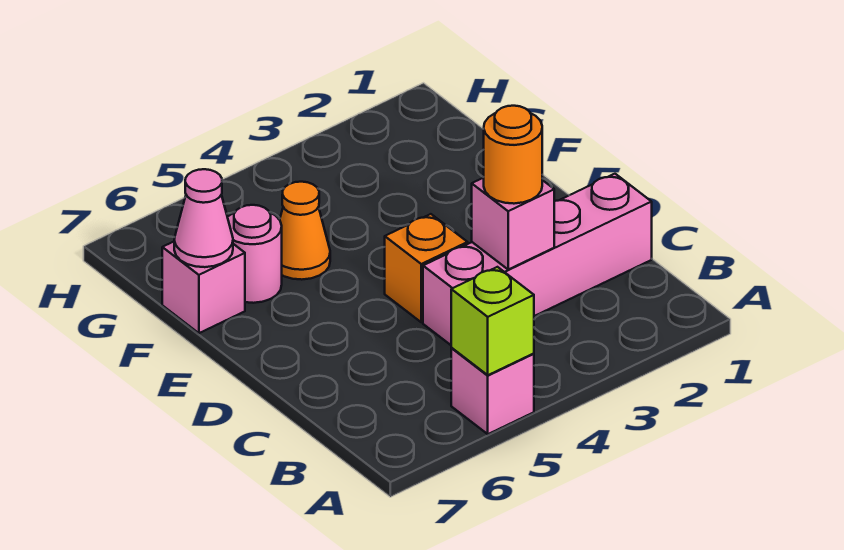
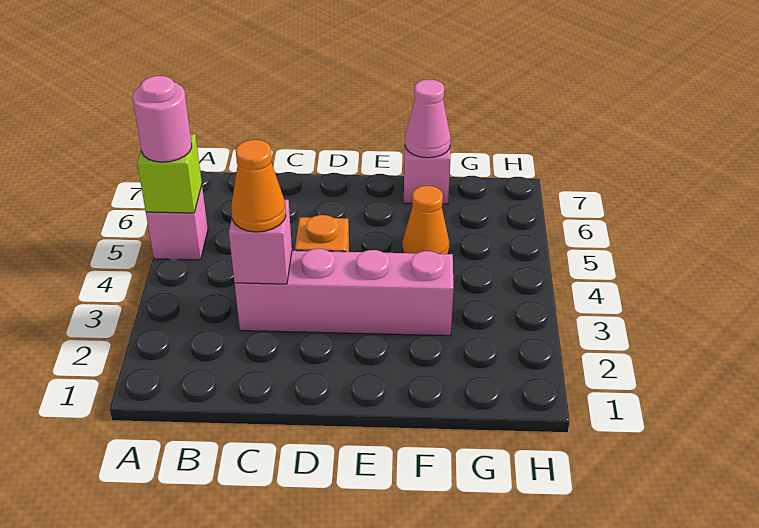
pink brick C1:C4 level 1 -> pink brick C3:F3 level 1
orange round brick C3 level 3 -> orange cone C3 level 3
pink round brick F6 level 1 -> pink round brick A5 level 3

